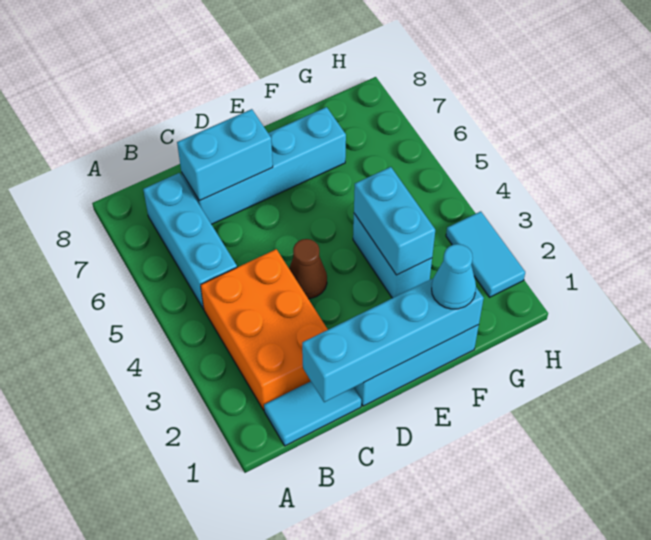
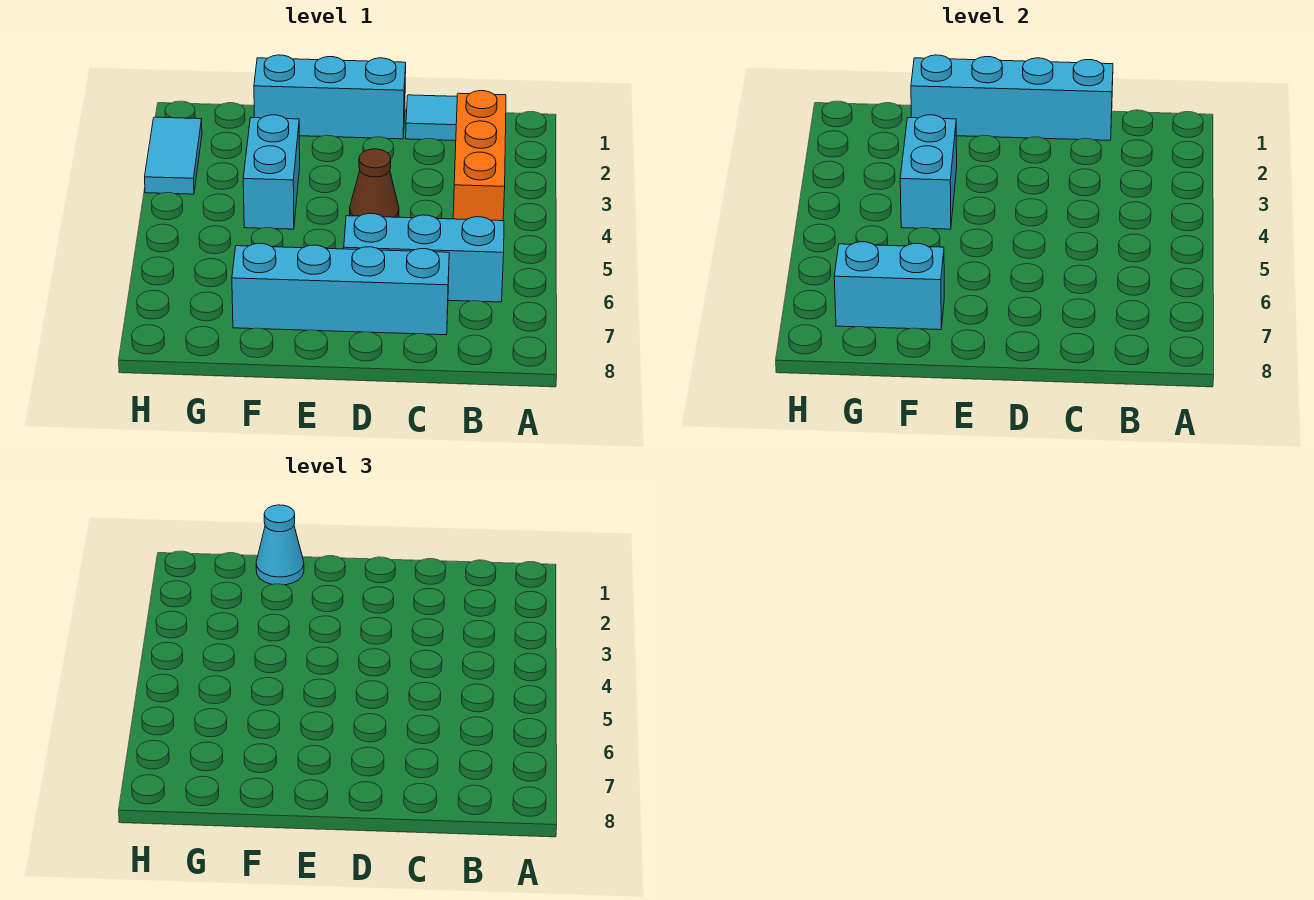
orange brick B2:C4 level 1 -> orange brick B2:B4 level 1
cyan brick B5:B7 level 1 -> cyan brick B6:D6 level 1
cyan brick C7:D7 level 2 -> cyan brick F7:G7 level 2

